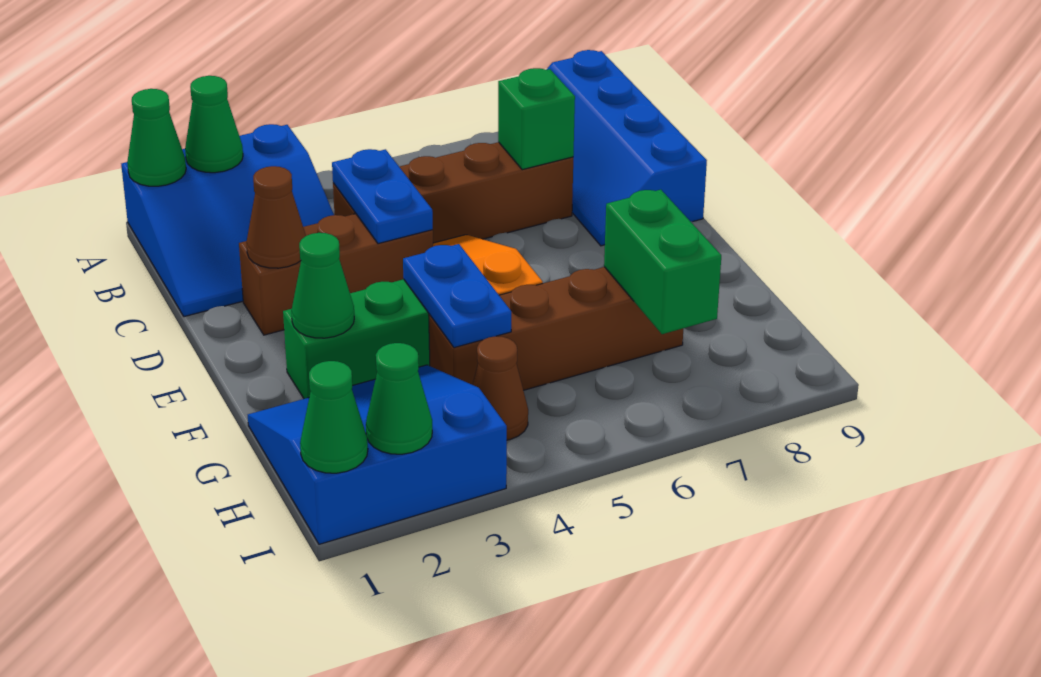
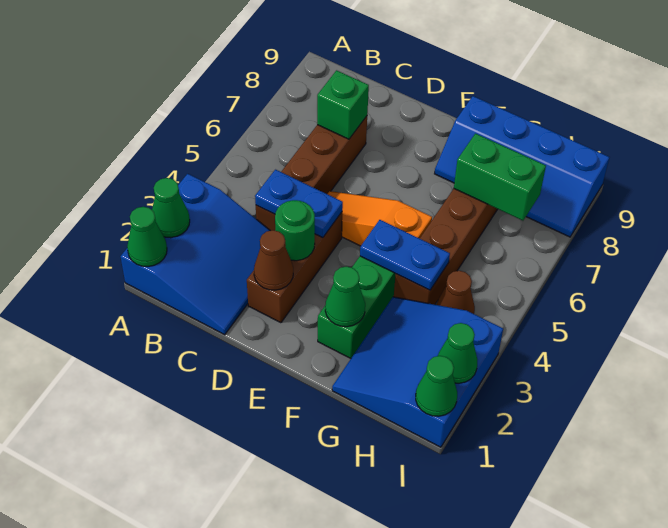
blue slope A8:D9 level 1 top 9 -> blue slope F8:I9 level 1 top 9
none -> green round brick D3 level 2

